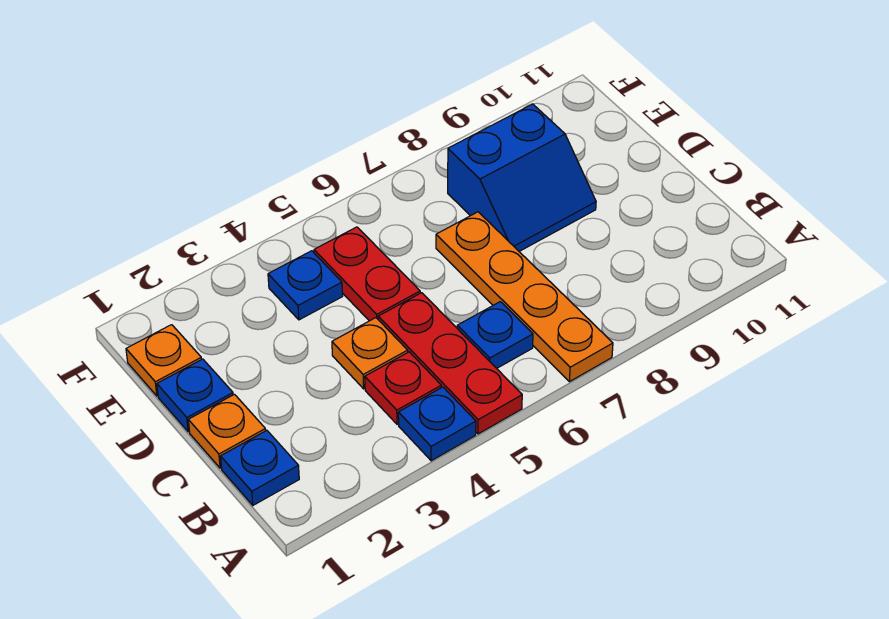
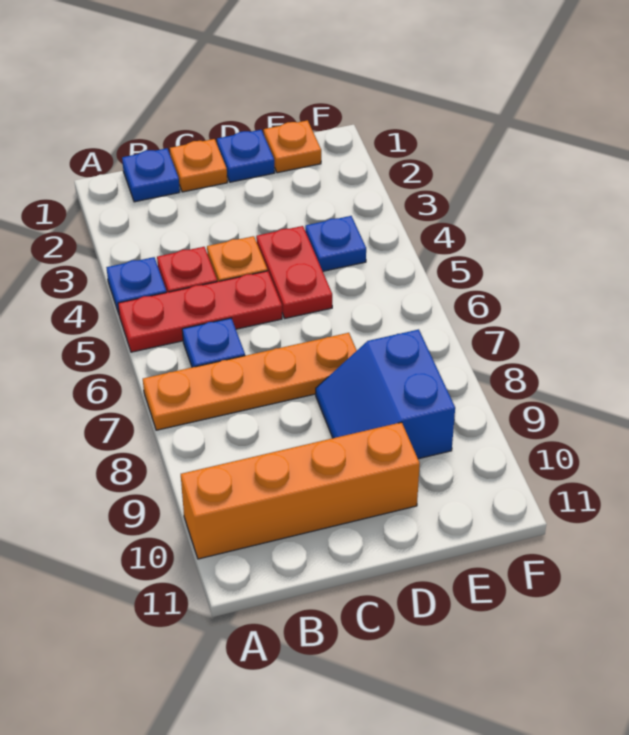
none -> orange brick A10:D10 level 1
red plate D5:E5 level 1 -> red plate D4:D5 level 1

